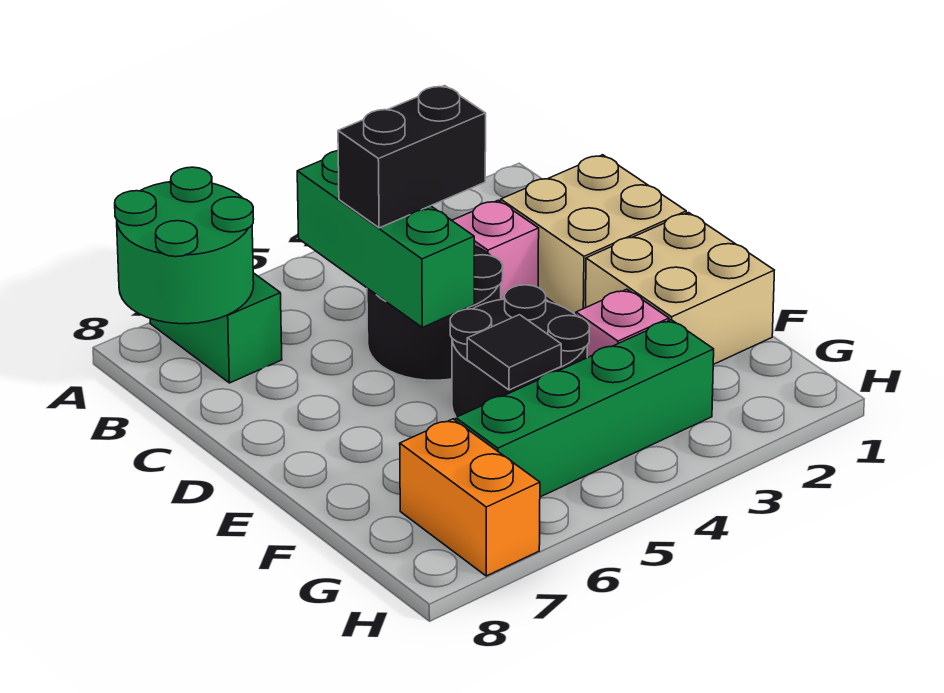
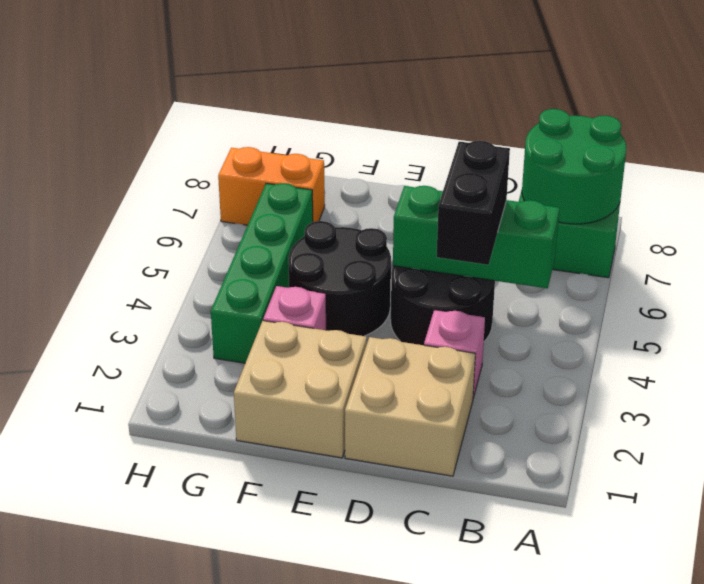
black tile F5 level 2 -> none

